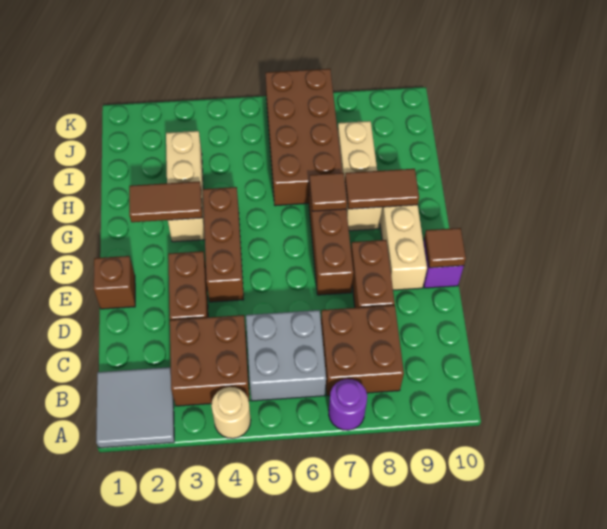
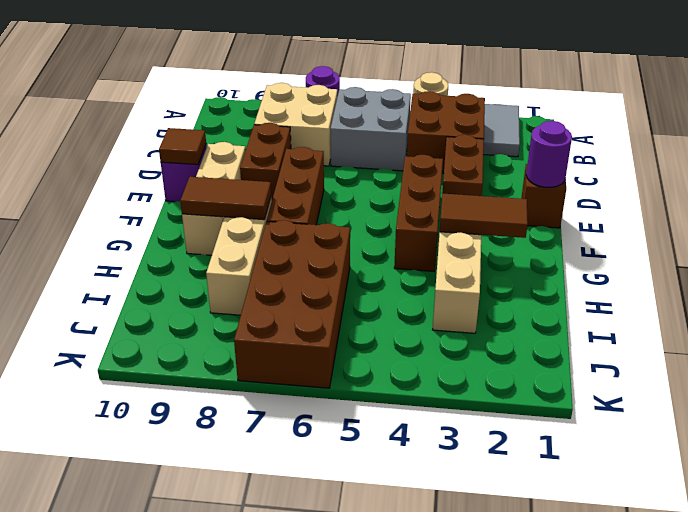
grey tile A1:B2 level 1 -> grey tile A2:B2 level 1
brown brick B7:C8 level 1 -> tan brick B7:C8 level 1
none -> purple round brick E1 level 2
brown tile G7 level 2 -> none

